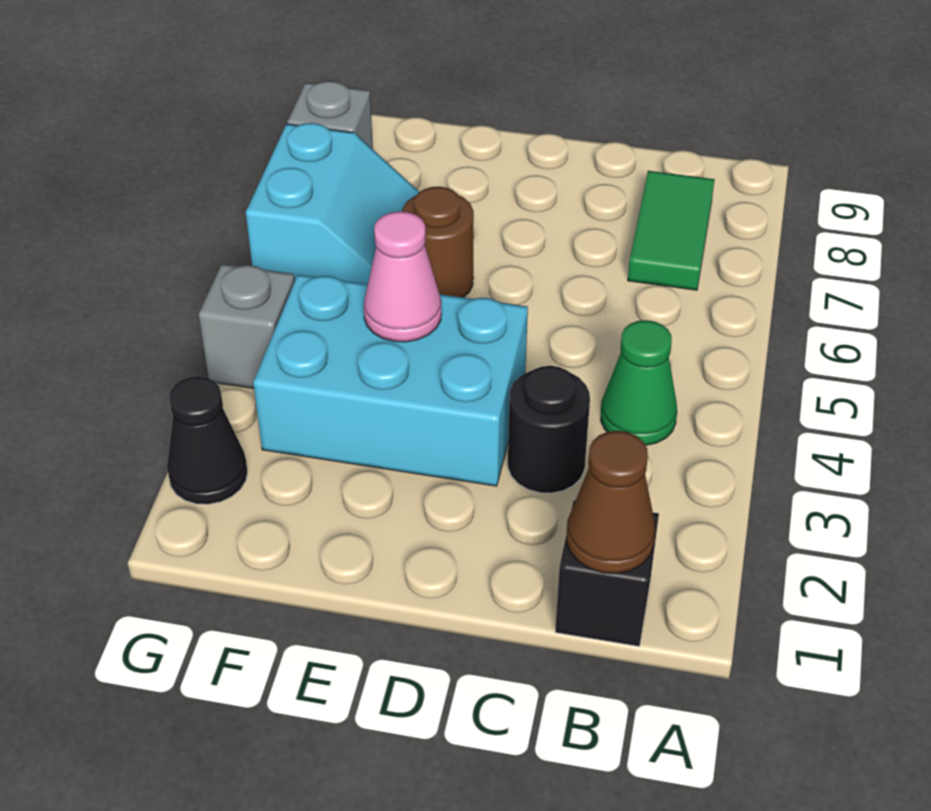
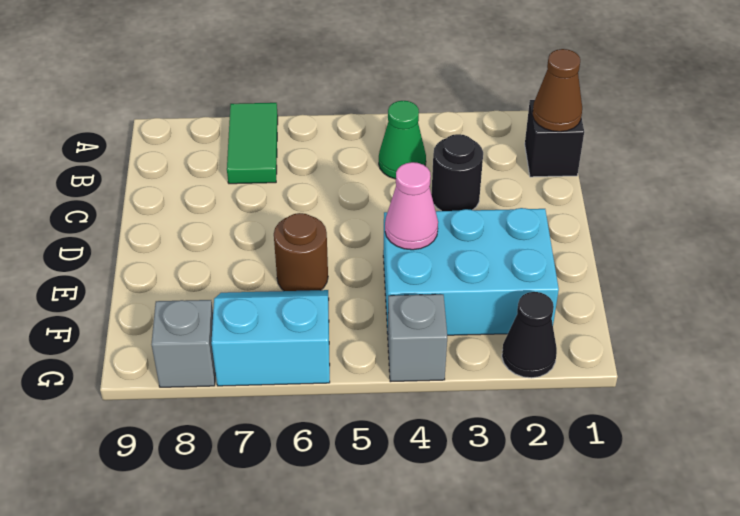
green tile B7:B8 level 1 -> green tile A7:B7 level 1
cyan brick D3:F4 level 1 -> cyan brick E2:F4 level 1

